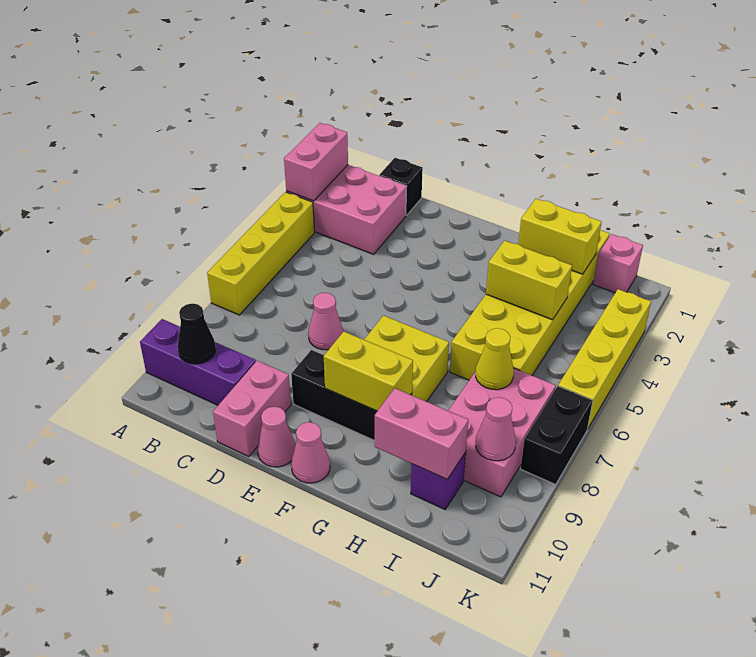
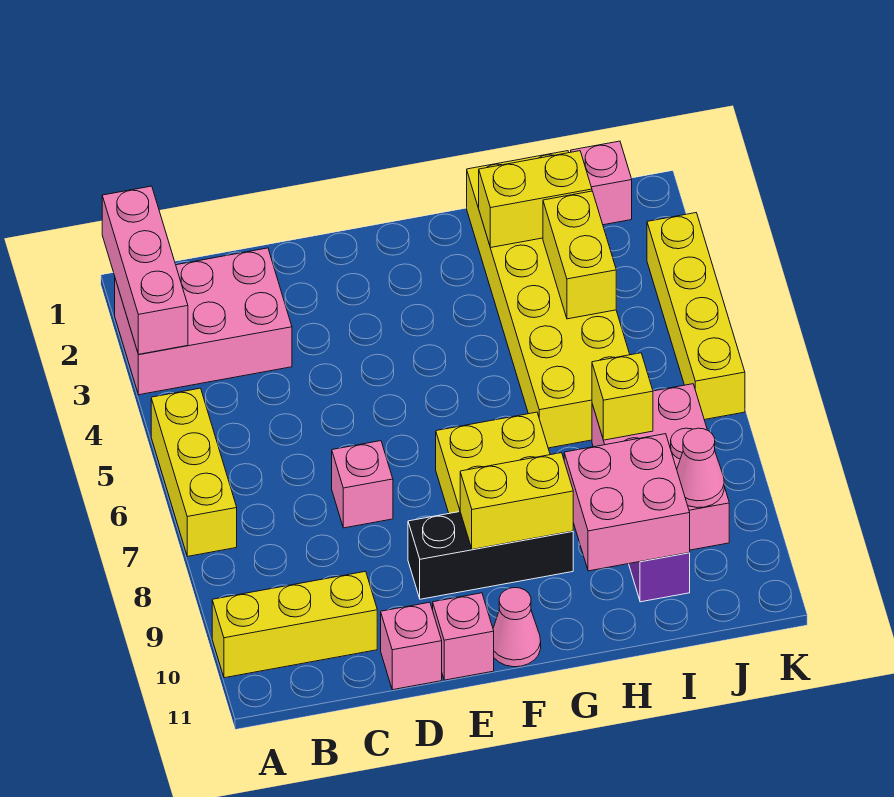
pink brick A2:A3 level 2 -> pink brick A1:A3 level 2
yellow brick A4:A7 level 1 -> yellow brick A5:A7 level 1
purple brick A10:C10 level 1 -> yellow brick A10:C10 level 1
black cone B10 level 2 -> none
black brick C1 level 1 -> none
pink cone D7 level 1 -> pink brick D7 level 1
pink brick D10:D11 level 1 -> pink brick D11 level 1
pink cone E11 level 1 -> pink brick E11 level 1
yellow brick H4:I4 level 2 -> yellow brick I3:I4 level 2
pink brick H10:I10 level 2 -> pink brick H9:I10 level 2
yellow cone I7 level 2 -> yellow brick I7 level 2
black brick K7:K8 level 1 -> none

